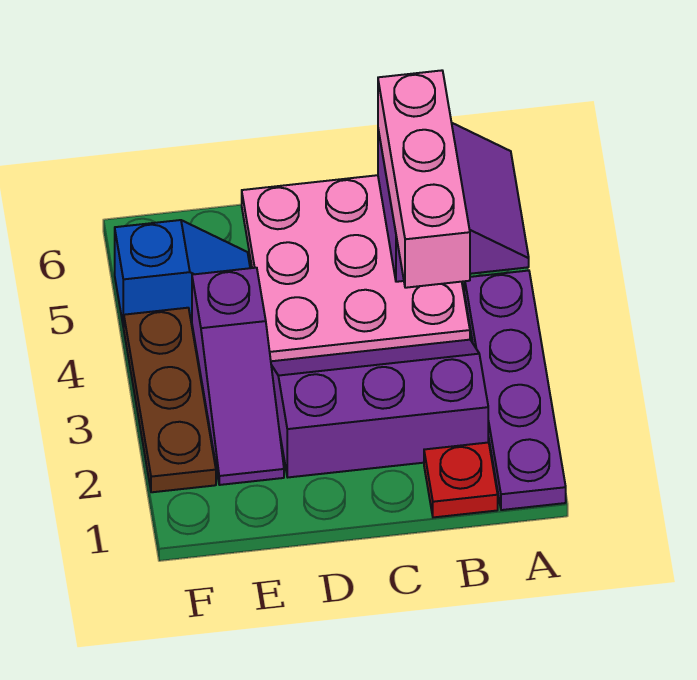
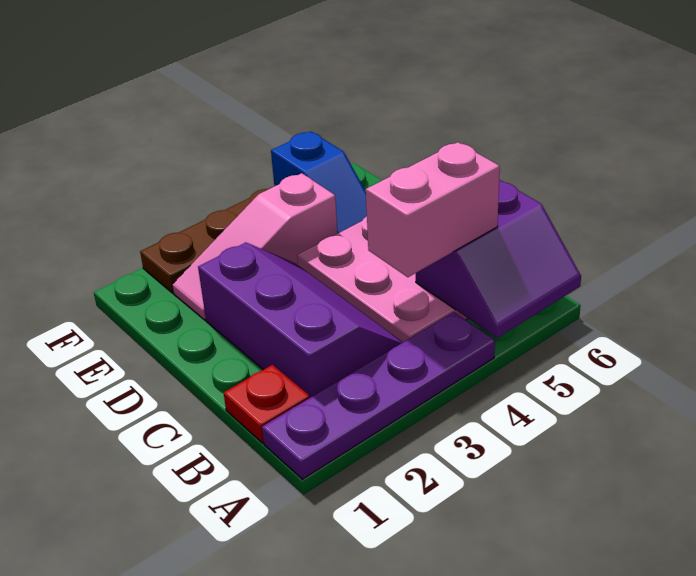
pink brick B4:B6 level 3 -> pink brick B4:B5 level 3
purple slope E2:E4 level 1 top 4 -> pink slope E2:E4 level 1 top 4

